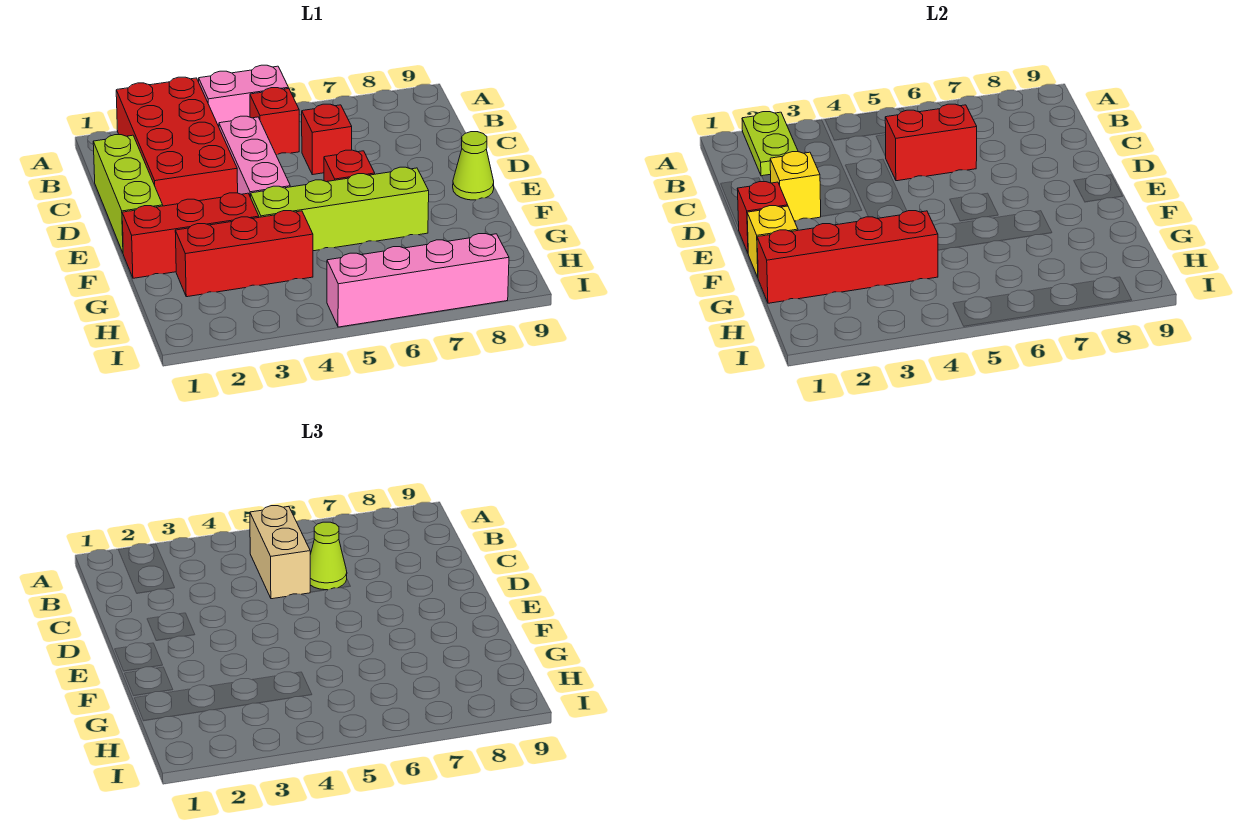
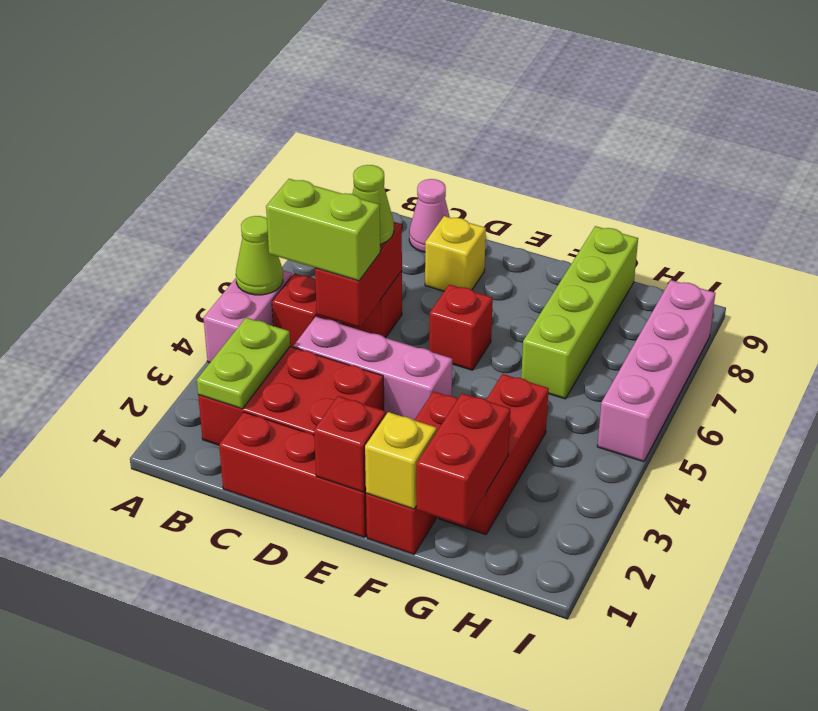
red brick A2:D3 level 1 -> red brick B2:D3 level 1
lime plate A2:B2 level 2 -> lime plate B2:B3 level 2
tan brick B5:C5 level 3 -> lime brick B5:C5 level 3
lime brick C1:E1 level 1 -> red brick C1:E1 level 1
none -> pink cone C9 level 1
yellow brick D2 level 2 -> yellow brick D8 level 1
lime cone E9 level 1 -> lime cone A5 level 2
lime brick F4:F7 level 1 -> lime brick G6:G9 level 1
red brick G1:G4 level 2 -> red brick G1:G2 level 2

